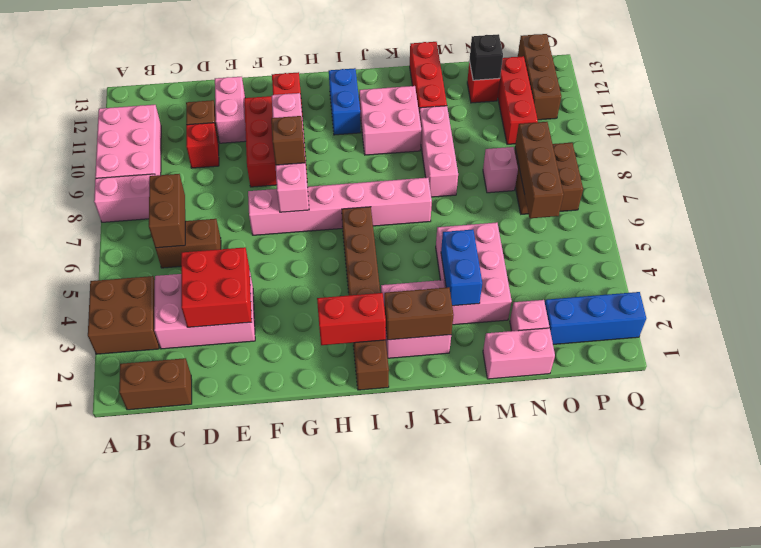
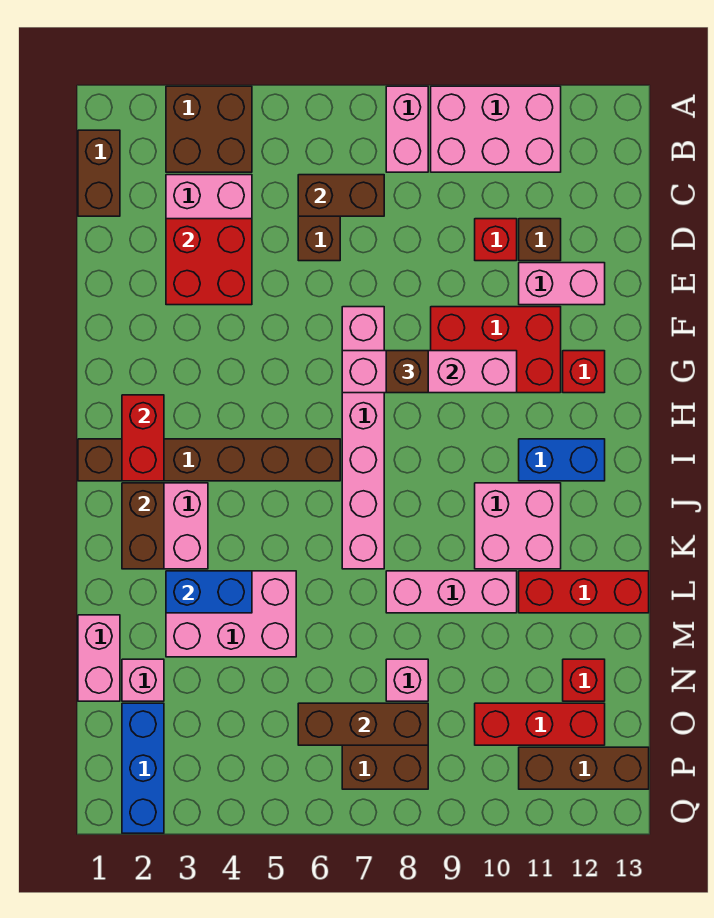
black brick N12 level 2 -> none

